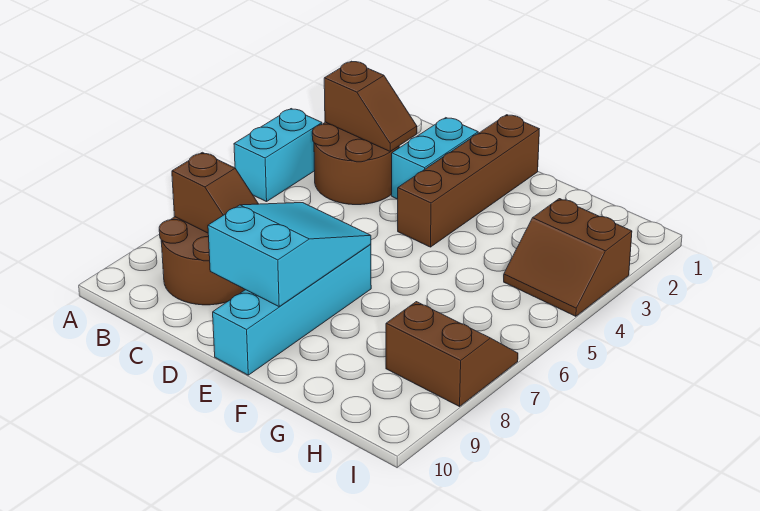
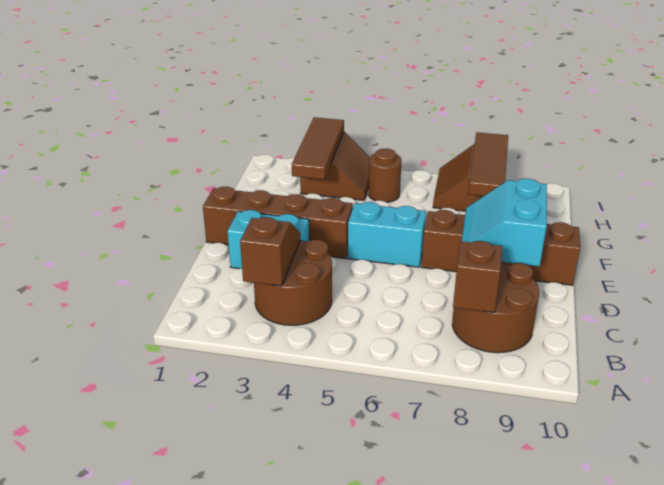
cyan brick A4:A5 level 1 -> cyan brick E5:E6 level 1
cyan slope D7:E9 level 2 top 9 -> cyan slope D8:E9 level 2 top 9
cyan brick E7:E10 level 1 -> brown brick E7:E10 level 1
none -> brown tile G3:I3 level 2
none -> brown tile G8:I8 level 2
none -> brown round brick H5 level 1

